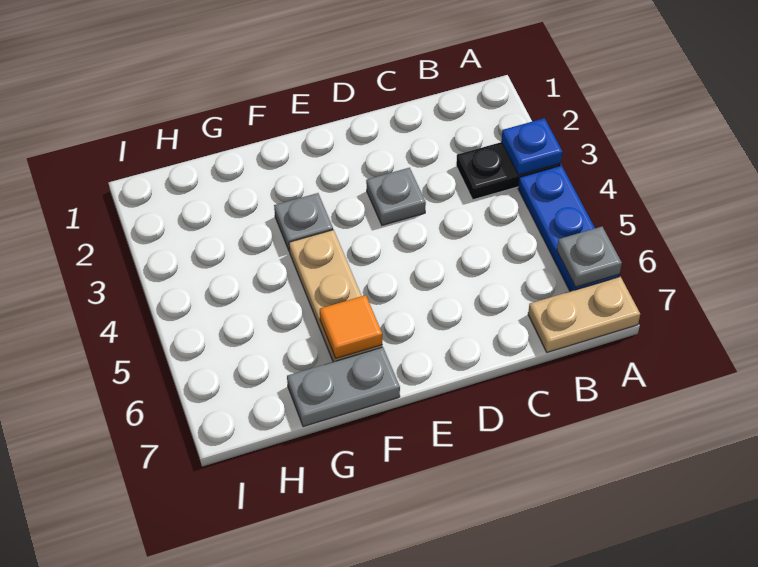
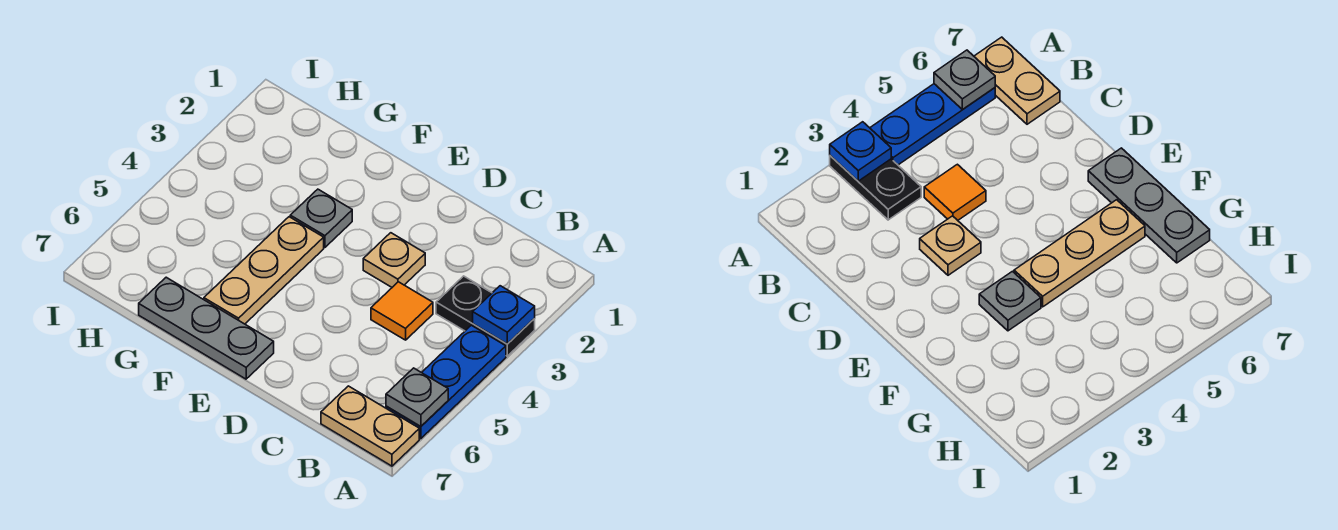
grey plate D3 level 1 -> tan plate D3 level 1
orange tile F6 level 2 -> orange tile C4 level 1
grey plate F7:G7 level 1 -> grey plate E7:G7 level 1

